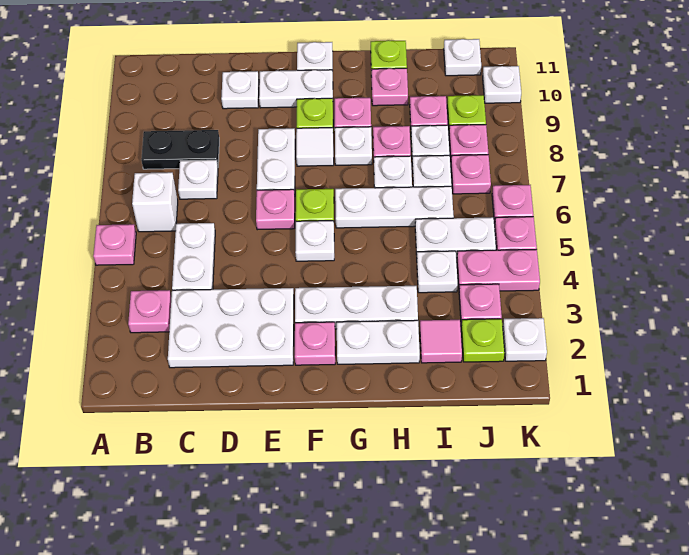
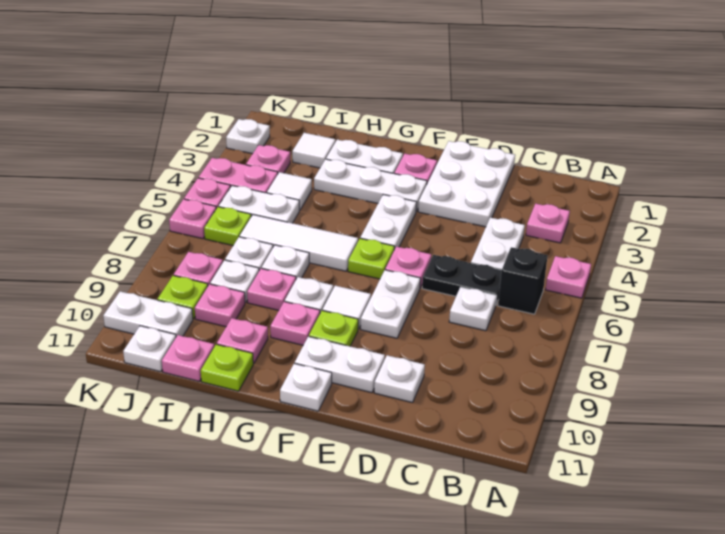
white brick B6 level 1 -> black brick B6 level 1
black plate B8:C8 level 1 -> black plate C6:D6 level 1
white plate C2:E3 level 1 -> white plate D1:E3 level 1
white plate F5 level 1 -> white plate F4:F5 level 1
white plate G6:I6 level 1 -> white tile G6:I6 level 1
pink tile I2 level 1 -> white tile I2 level 1
white plate I4 level 1 -> white tile I4 level 1
lime plate J2 level 1 -> lime plate J6 level 1
pink plate J7 level 1 -> pink plate I11 level 1
white plate K10 level 1 -> white plate J10:K10 level 1

